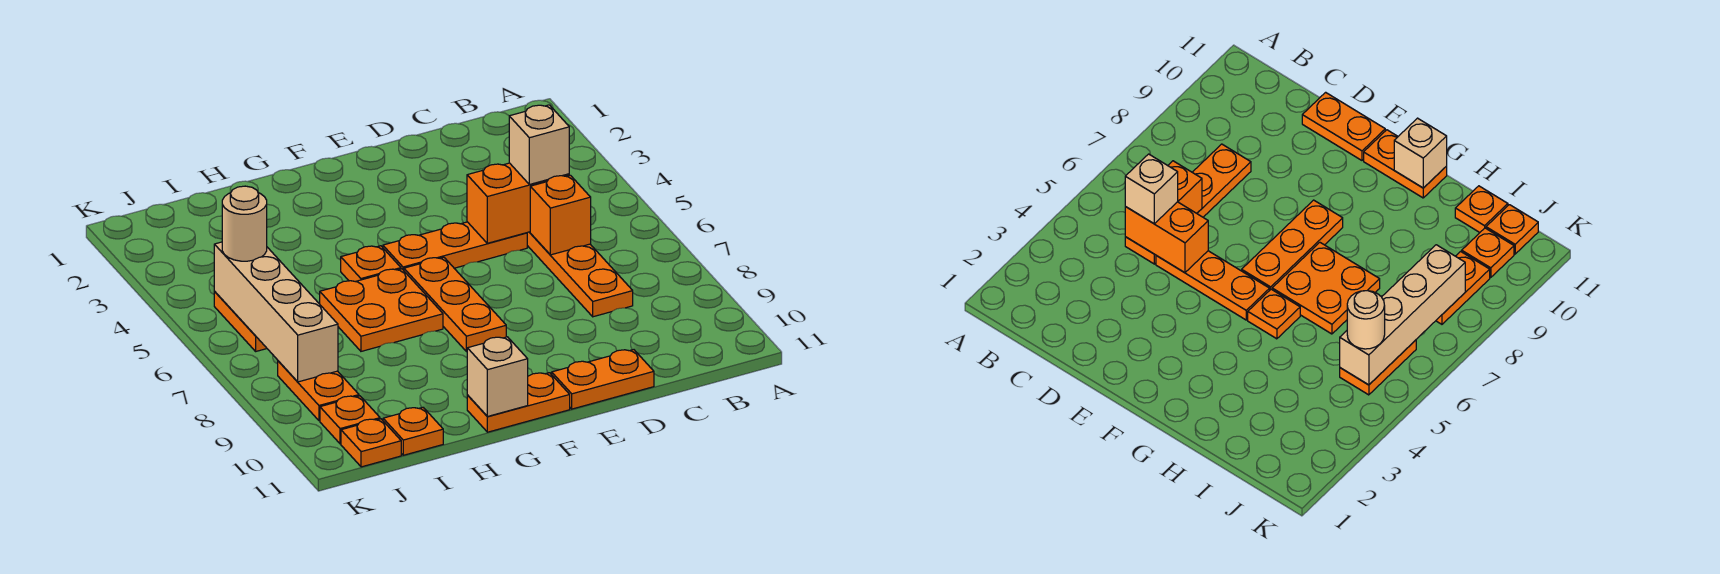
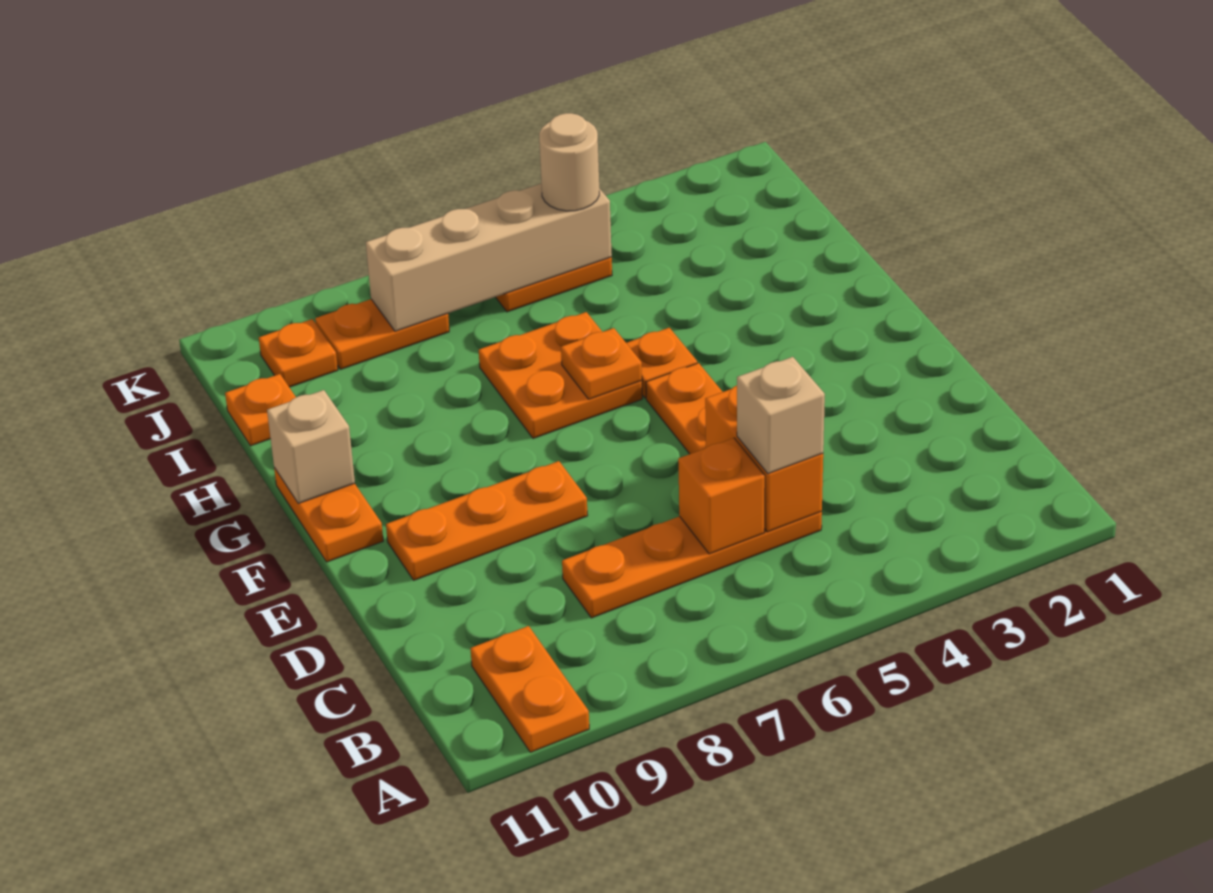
orange plate D11:E11 level 1 -> orange plate A10:B10 level 1
orange plate F6:F8 level 1 -> orange plate E8:E10 level 1
orange plate J11 level 1 -> orange plate G6 level 2

